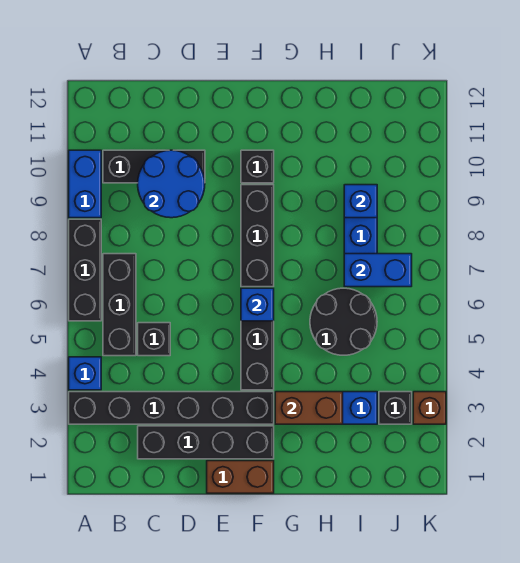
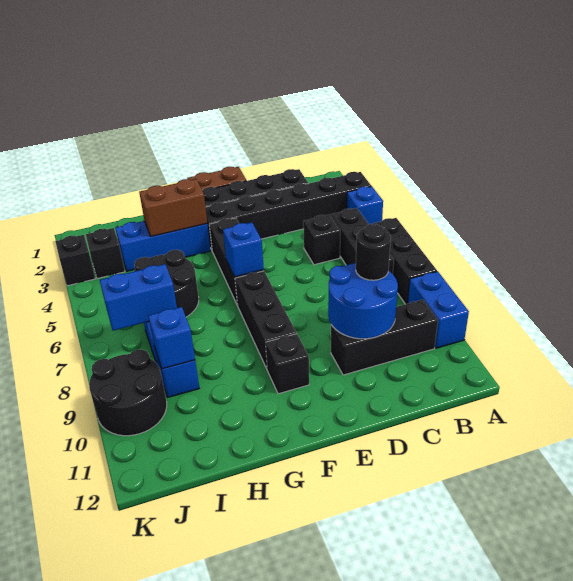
none -> black round brick C9 level 3
none -> black round brick J9:K10 level 1
brown brick K3 level 1 -> black brick K3 level 1

